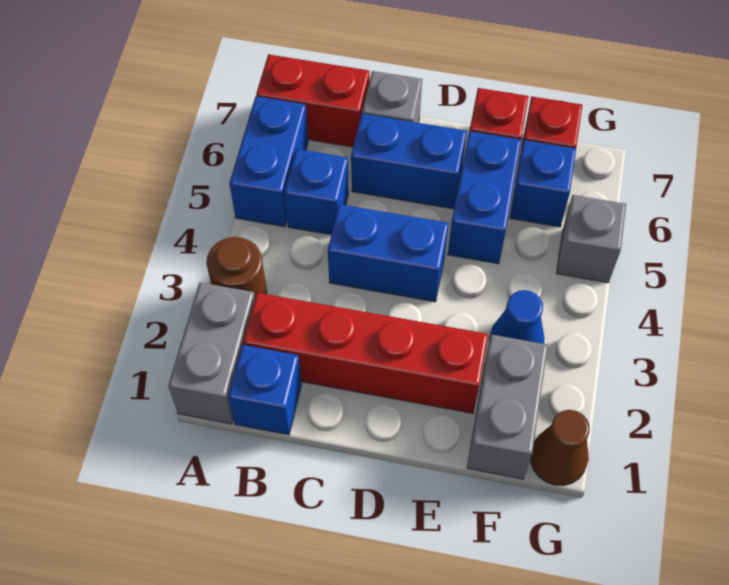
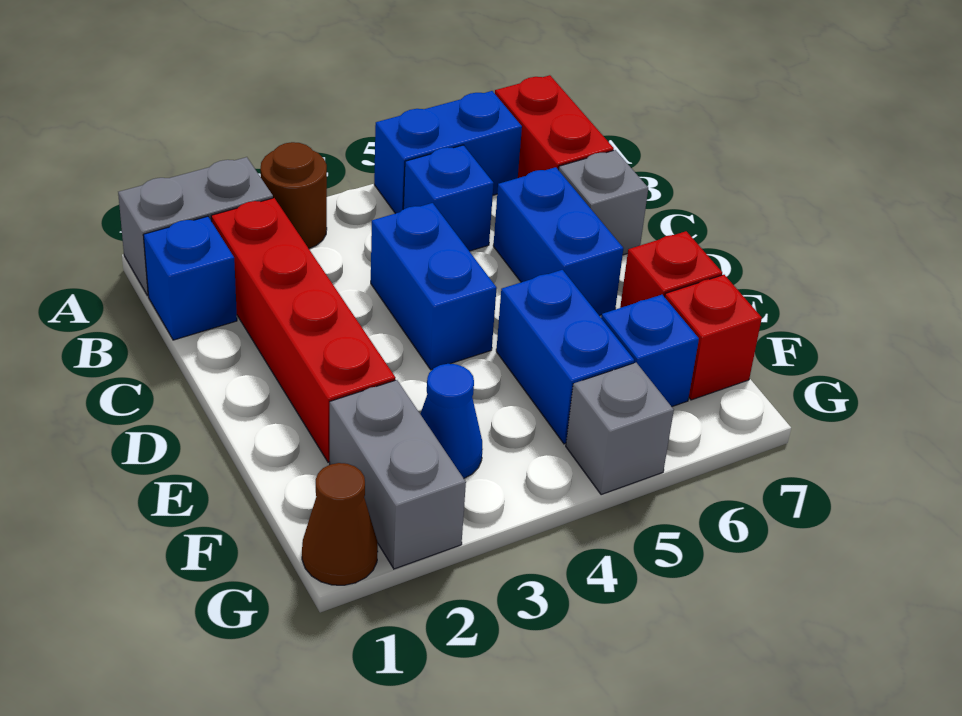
blue brick E5:E6 level 1 -> blue brick E5:F5 level 1
grey brick F1:F2 level 1 -> grey brick F2:G2 level 1

